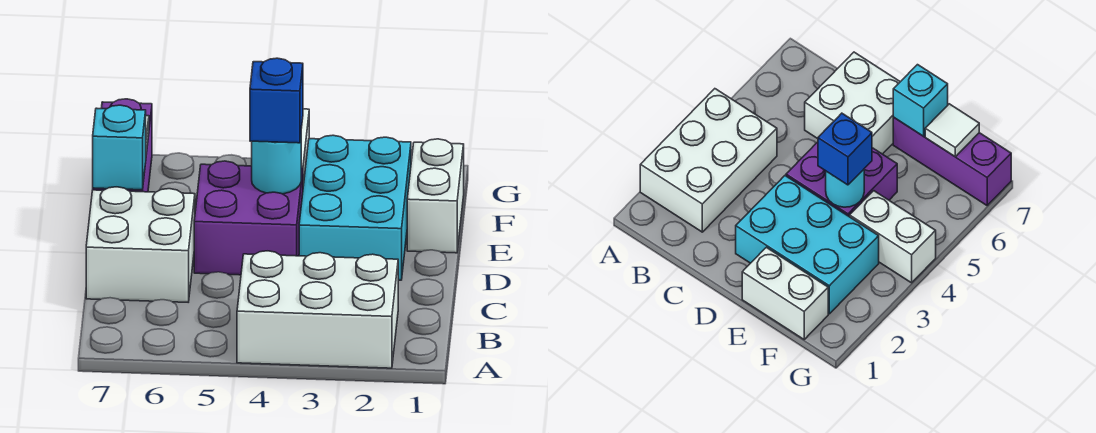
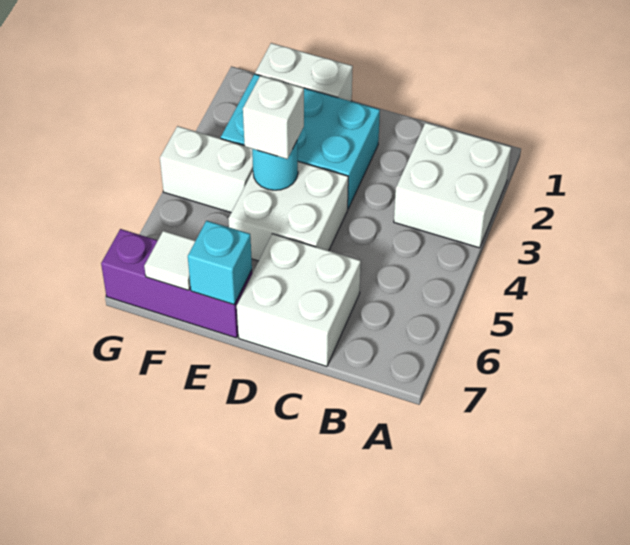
white brick A2:B4 level 1 -> white brick A2:B3 level 1
purple brick D4:E5 level 1 -> white brick D4:E5 level 1
blue brick E4 level 3 -> white brick E4 level 3

